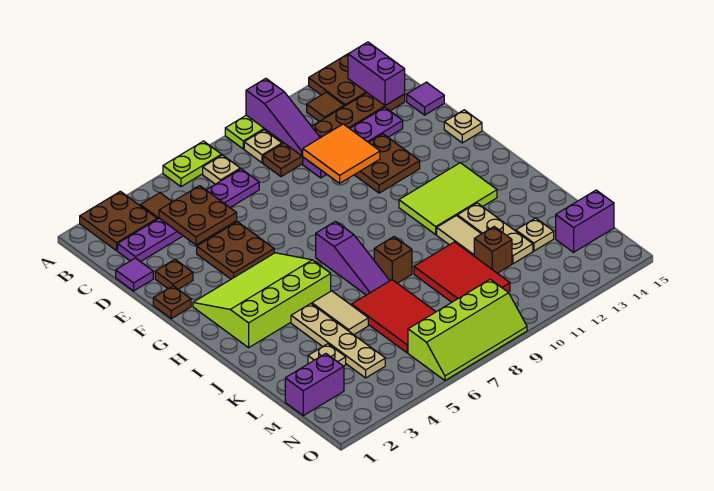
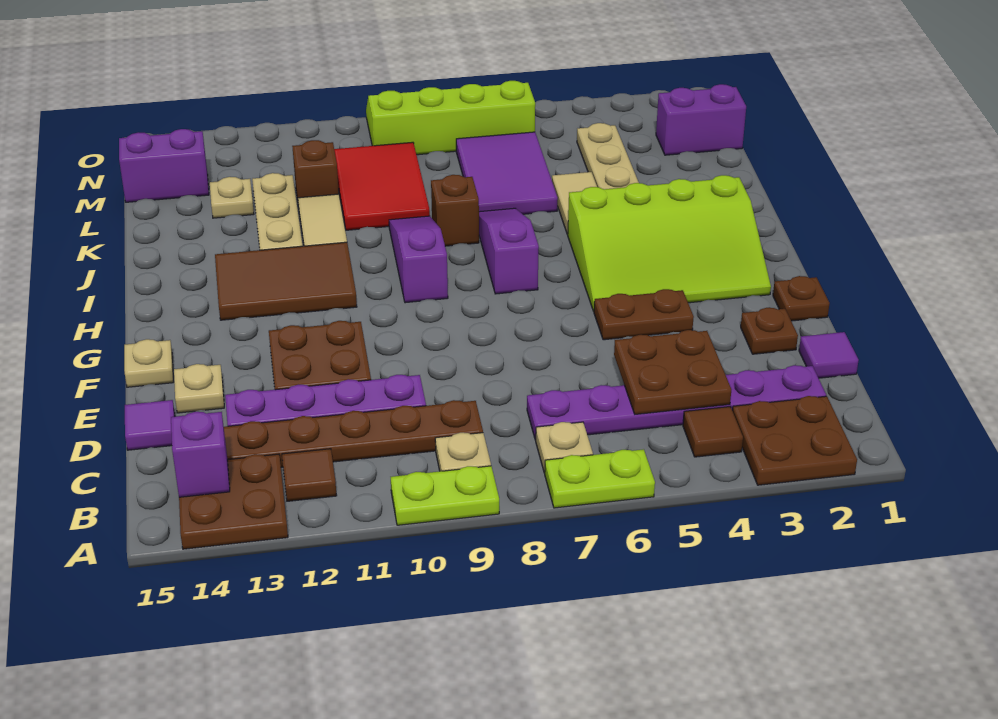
purple slope A10:C10 level 2 top A -> purple slope H9:J9 level 1 top H
purple brick B14:C14 level 2 -> purple brick B14 level 2
orange tile D10:E11 level 2 -> none
brown plate E4:F5 level 1 -> brown plate F4:F5 level 1
lime tile H11:I13 level 1 -> brown tile H11:I13 level 1
red tile K6:M7 level 1 -> purple tile K6:M7 level 1
tan plate L3 level 1 -> tan plate E14 level 1

